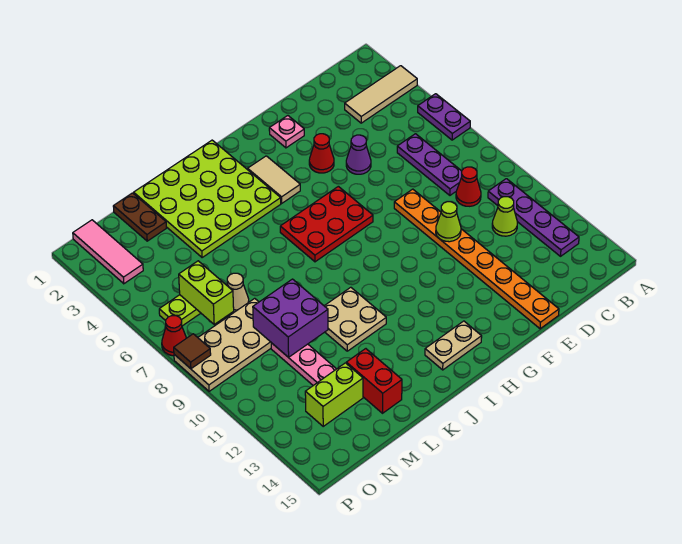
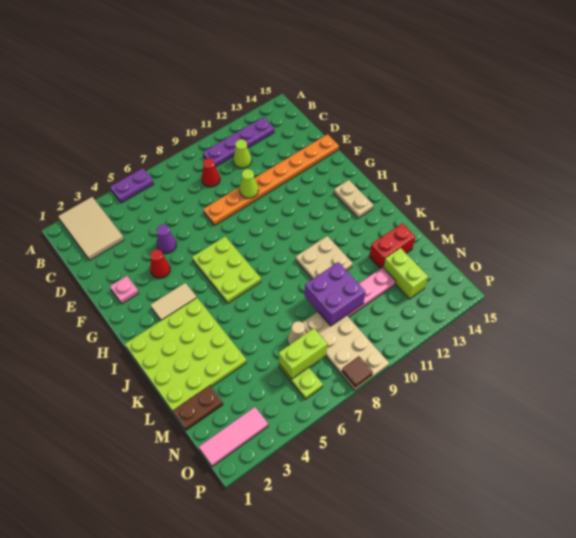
tan tile A3:C3 level 1 -> tan tile A2:C3 level 1
purple plate C6:C8 level 1 -> none
red plate G6:I7 level 1 -> lime plate G6:I7 level 1
red cone P7 level 1 -> none

